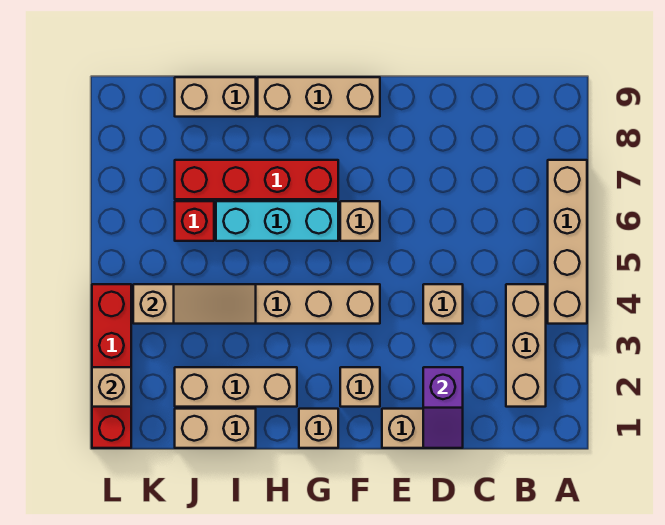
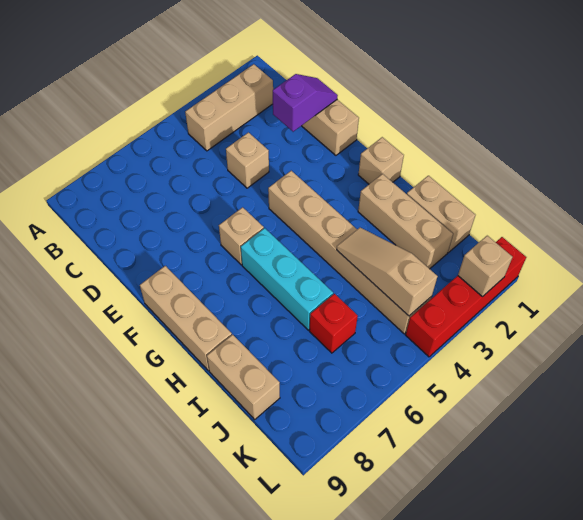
tan brick A4:A7 level 1 -> none
tan brick F2 level 1 -> none
red brick G7:J7 level 1 -> none

